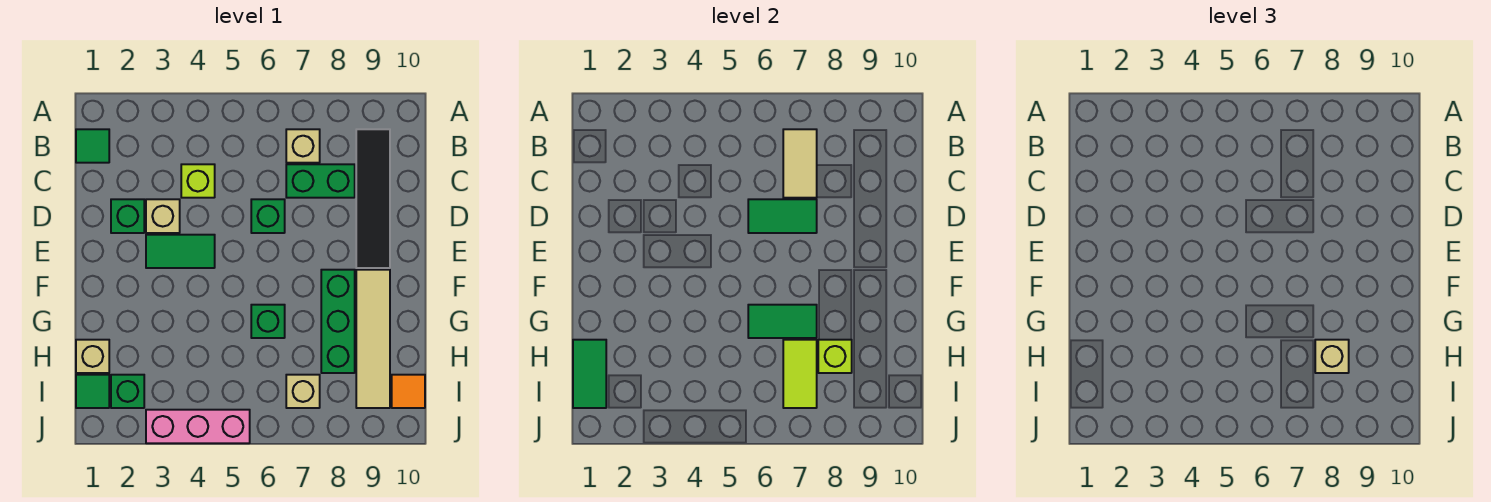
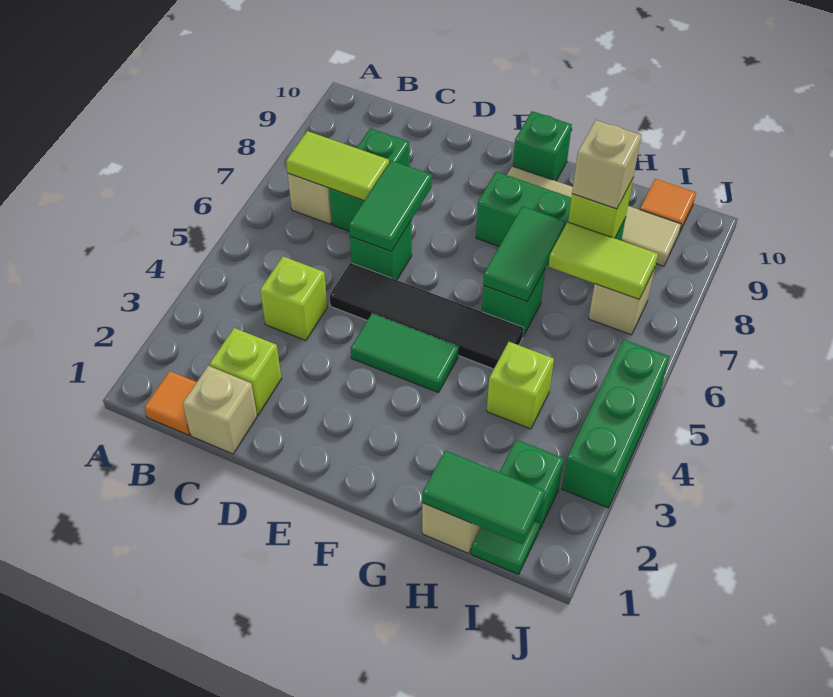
green tile B1 level 1 -> orange tile B1 level 1
tan tile B7:C7 level 2 -> lime tile B7:C7 level 2
black tile B9:E9 level 1 -> black tile D5:G5 level 1
none -> lime brick C2 level 1
green brick D2 level 1 -> green brick F10 level 1
tan brick D3 level 1 -> tan brick C1 level 1
green tile E3:E4 level 1 -> green tile E4:F4 level 1
none -> lime brick H4 level 1
pink brick J3:J5 level 1 -> green brick J3:J5 level 1

